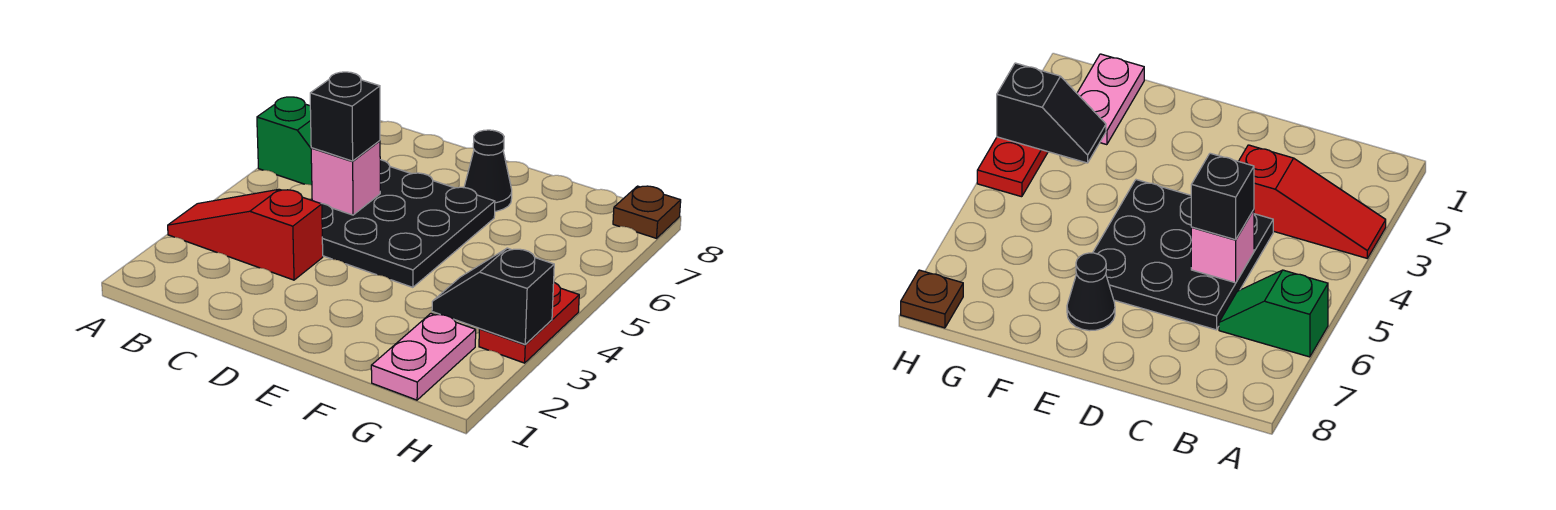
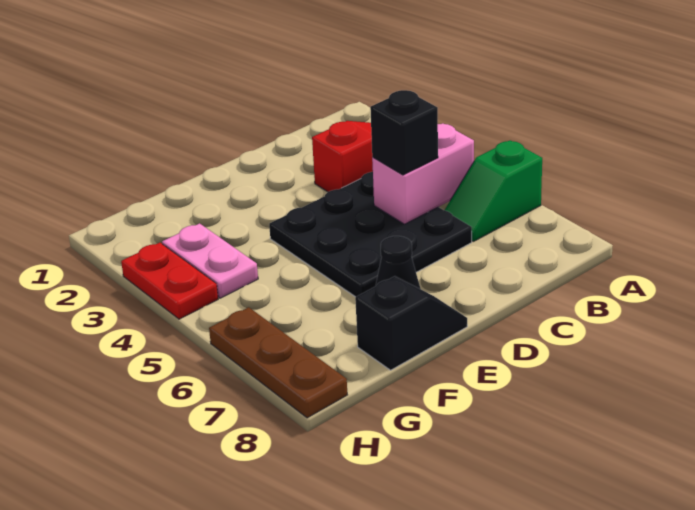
pink brick C5 level 2 -> pink brick B5:C5 level 2
pink plate G1:G2 level 1 -> pink plate G3:G4 level 1
black slope G3:H3 level 2 top H -> black slope E8:F8 level 1 top F
brown plate H8 level 1 -> brown plate H6:H8 level 1

